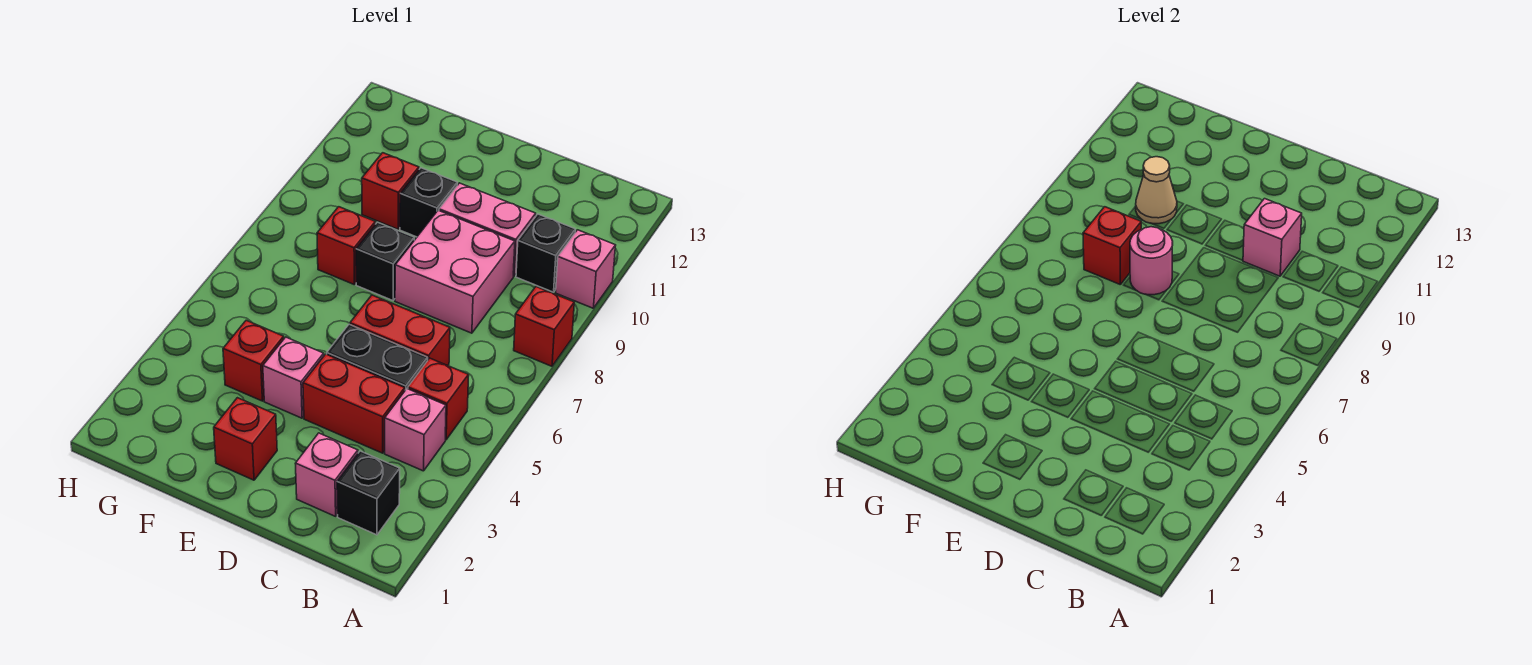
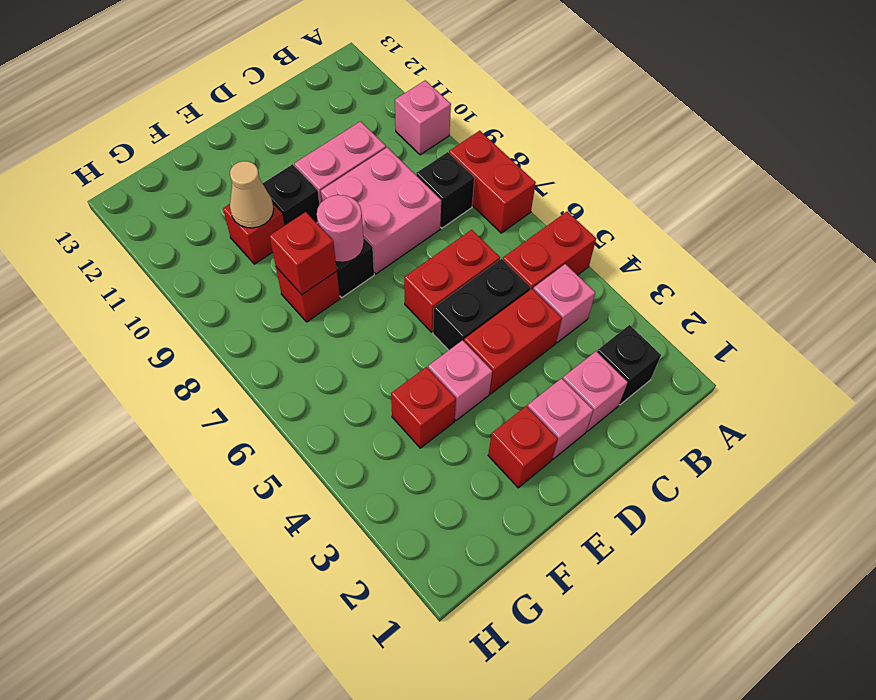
red brick A8 level 1 -> red brick A7:A8 level 1
red brick B5 level 1 -> red brick A5:B5 level 1
black brick B10 level 1 -> black brick B8 level 1
pink brick C10 level 2 -> pink brick D2 level 1

